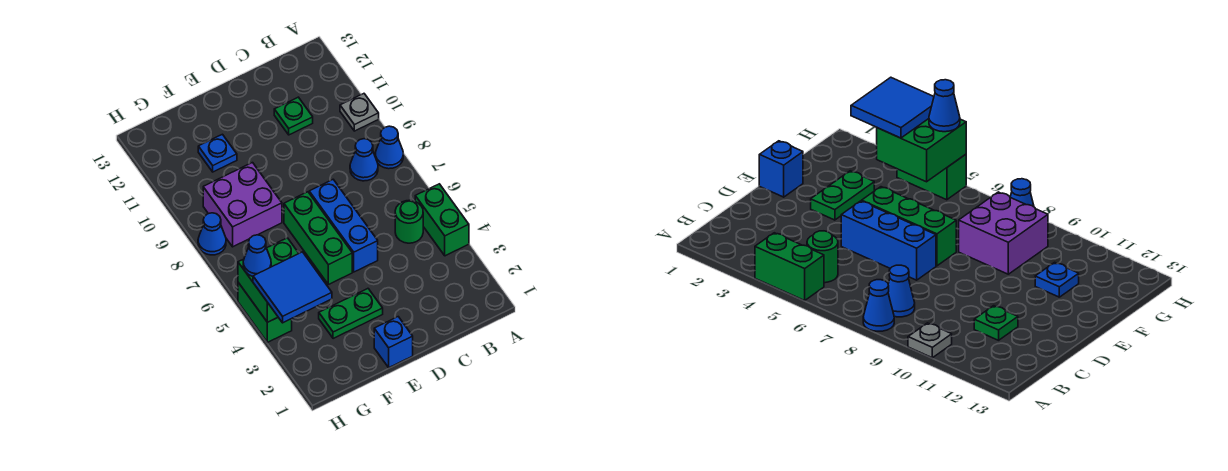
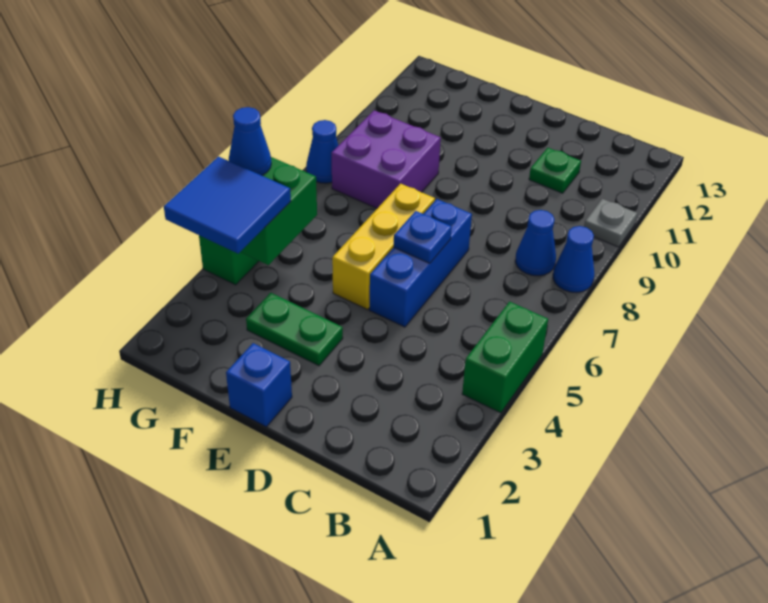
green round brick B5 level 1 -> none
green brick E5:E7 level 1 -> yellow brick E5:E7 level 1
blue plate F11 level 1 -> blue plate D6 level 2

